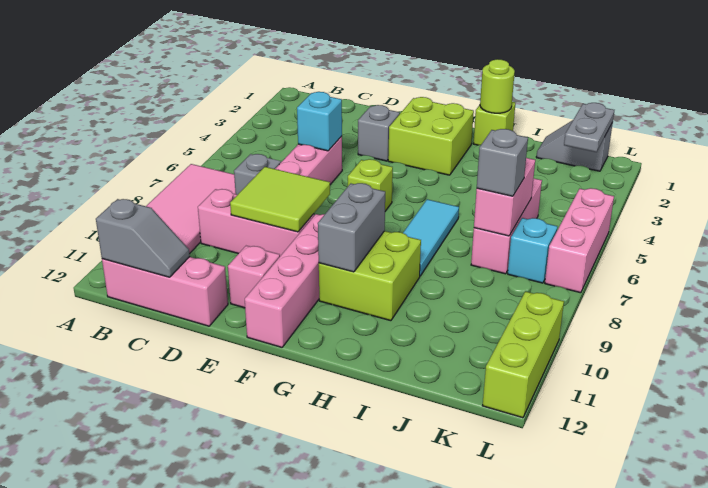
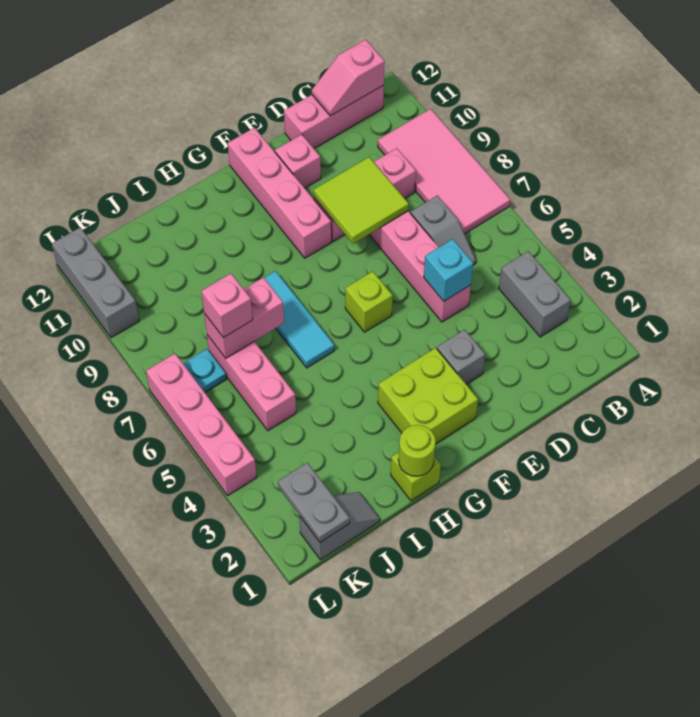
grey slope B12:C12 level 2 top B -> pink slope B12:C12 level 2 top B
lime brick G9:H10 level 1 -> none
grey brick G9:G10 level 2 -> grey brick B3:B4 level 1
pink brick J6:J7 level 2 -> pink brick I7:J7 level 2
grey brick J7 level 3 -> pink brick J7 level 3
cyan brick K7 level 1 -> cyan plate K7 level 1
pink brick L5:L7 level 1 -> pink brick L4:L7 level 1
lime brick L10:L12 level 1 -> grey brick L10:L12 level 1

